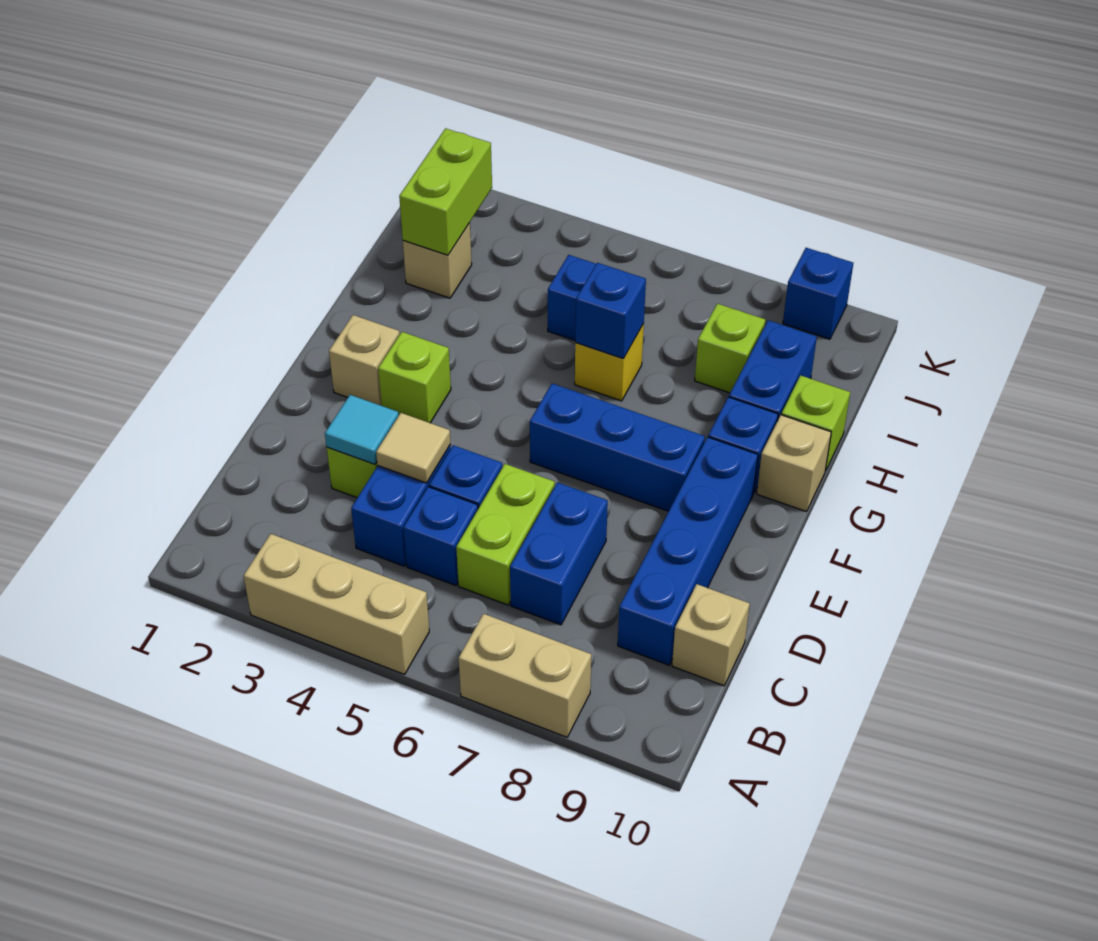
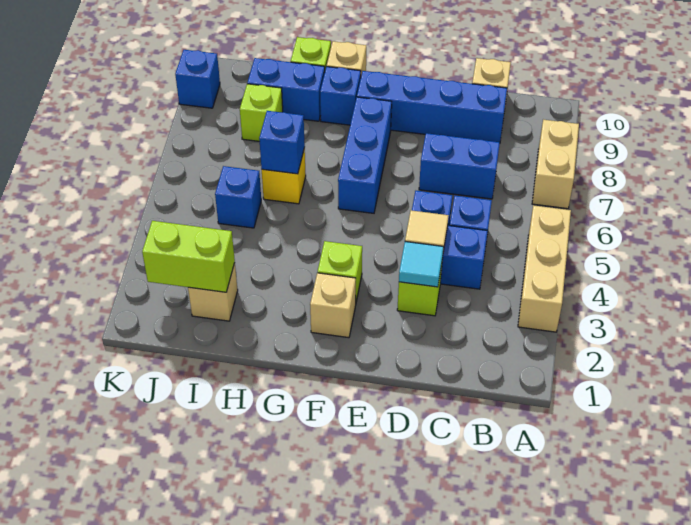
lime brick C6:D6 level 1 -> none

